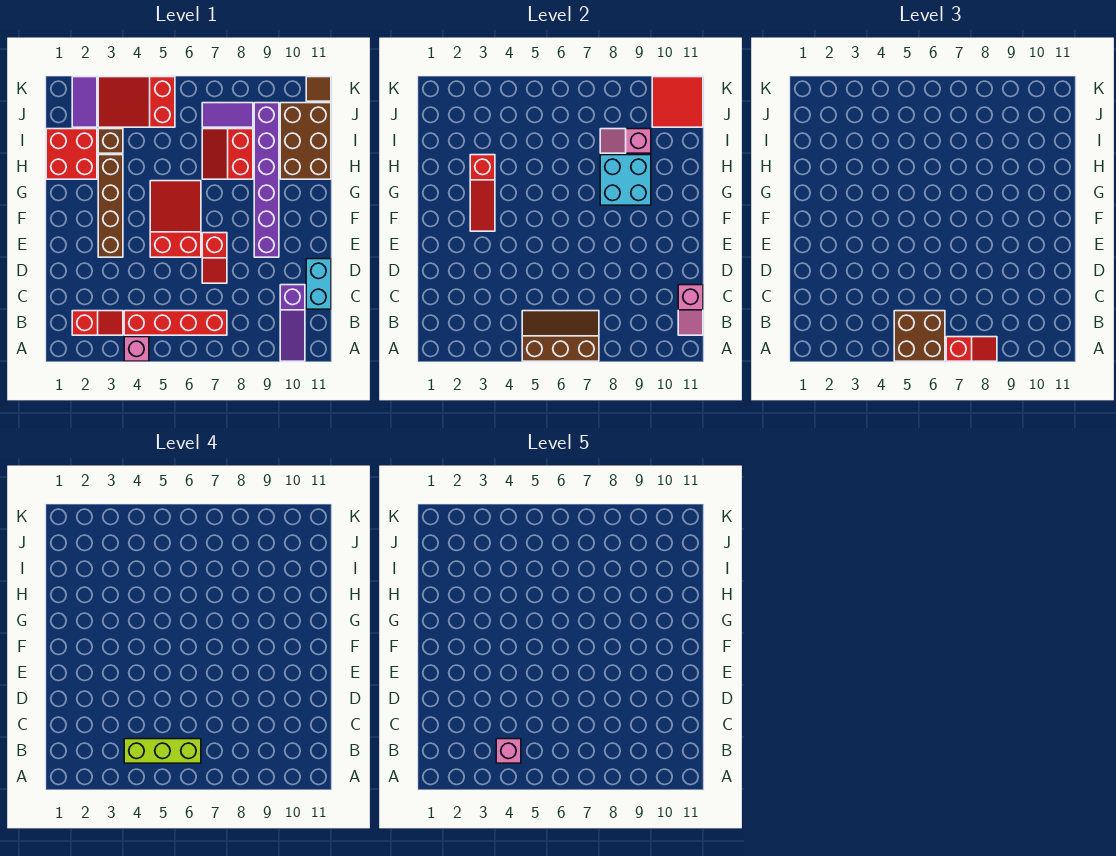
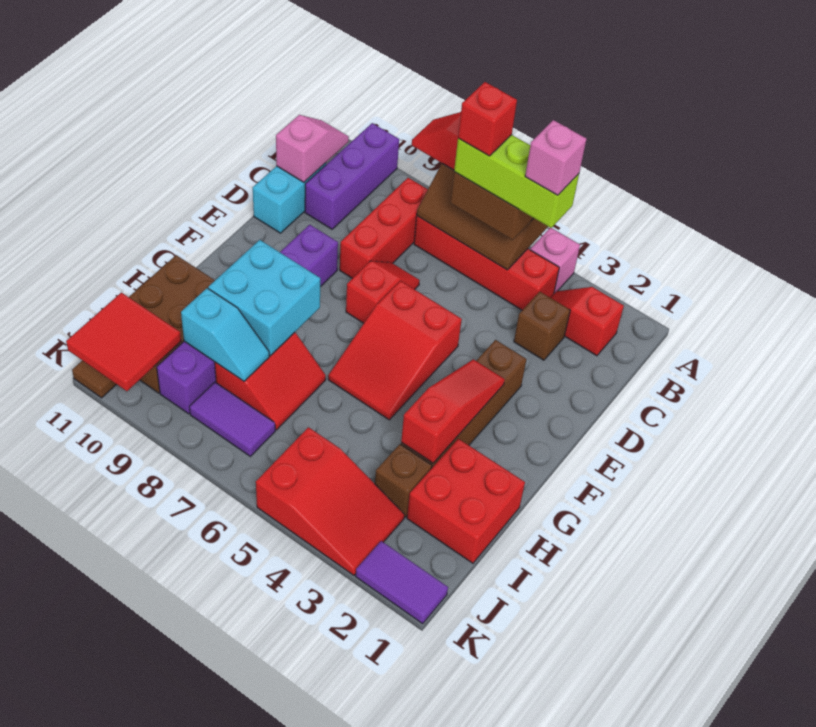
purple slope A10:C10 level 1 top C -> purple brick A10:C10 level 1
none -> red brick B6 level 5
none -> red brick B8:D8 level 1
none -> brown brick C3 level 1
pink slope I8:I9 level 2 top 9 -> cyan slope I8:I9 level 2 top 9
purple tile J2:K2 level 1 -> purple tile K1:K2 level 1

